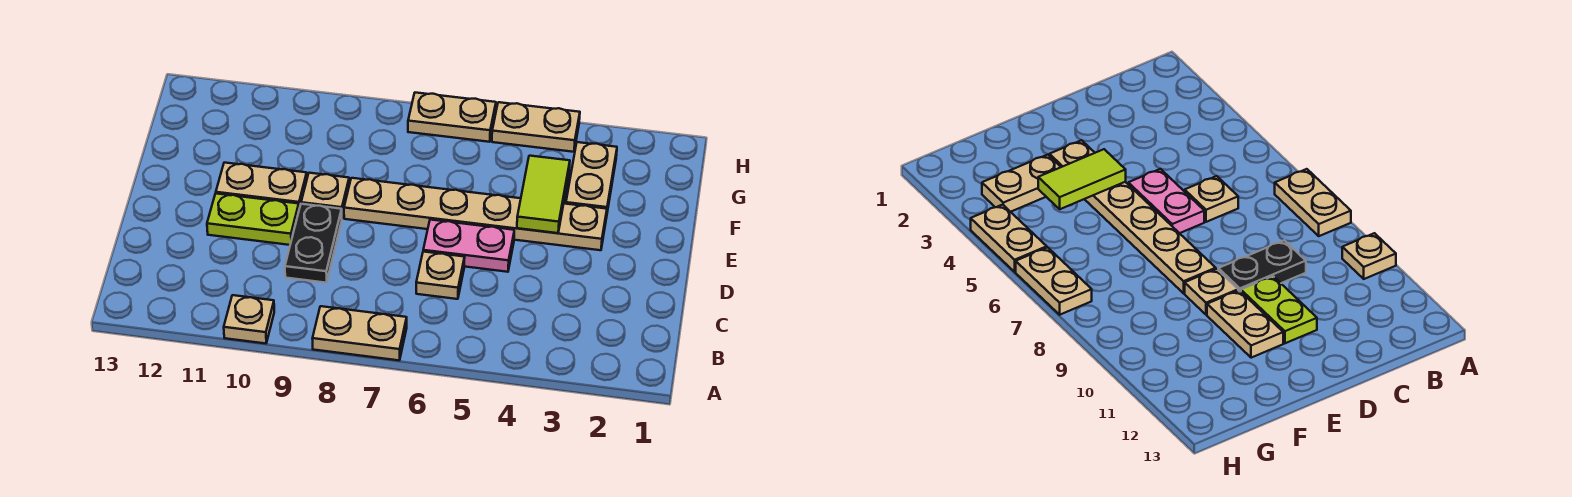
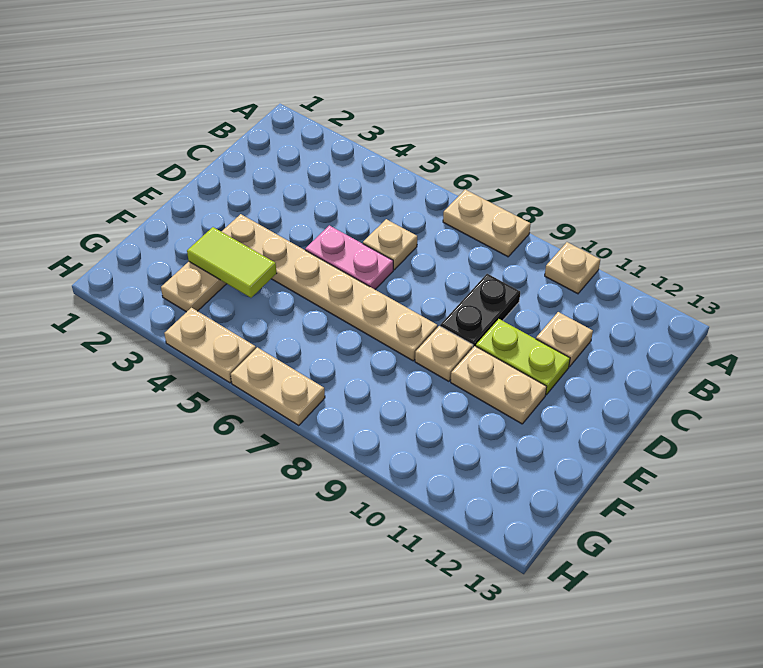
none -> tan plate C11 level 1
lime tile E4:F4 level 2 -> lime tile F3:F4 level 2

